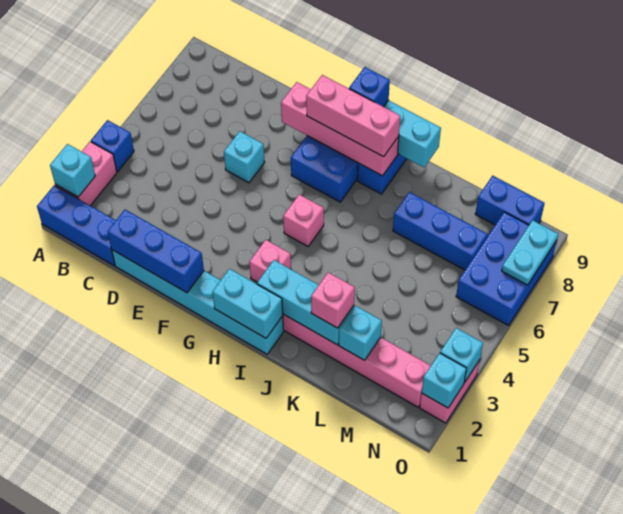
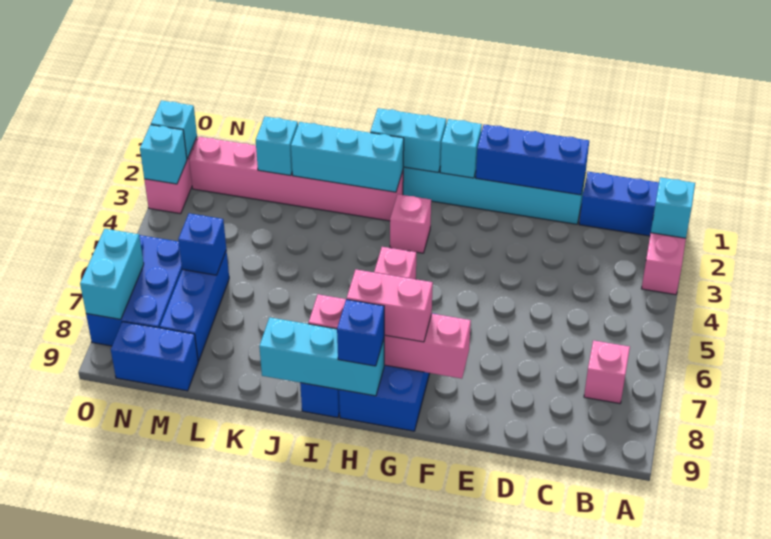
blue brick A4 level 1 -> blue brick M6 level 2
cyan brick E6 level 1 -> cyan brick G1 level 2
pink brick G8:I8 level 3 -> pink brick G8:H8 level 3
pink brick K2 level 3 -> pink brick B7 level 1
blue brick K7:M7 level 1 -> blue brick M6:M8 level 1
cyan plate O7:O8 level 2 -> cyan brick O7:O8 level 2

